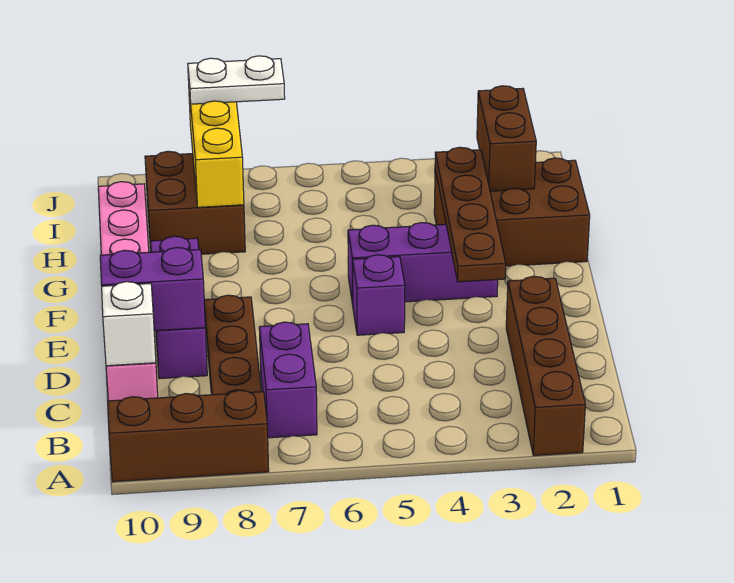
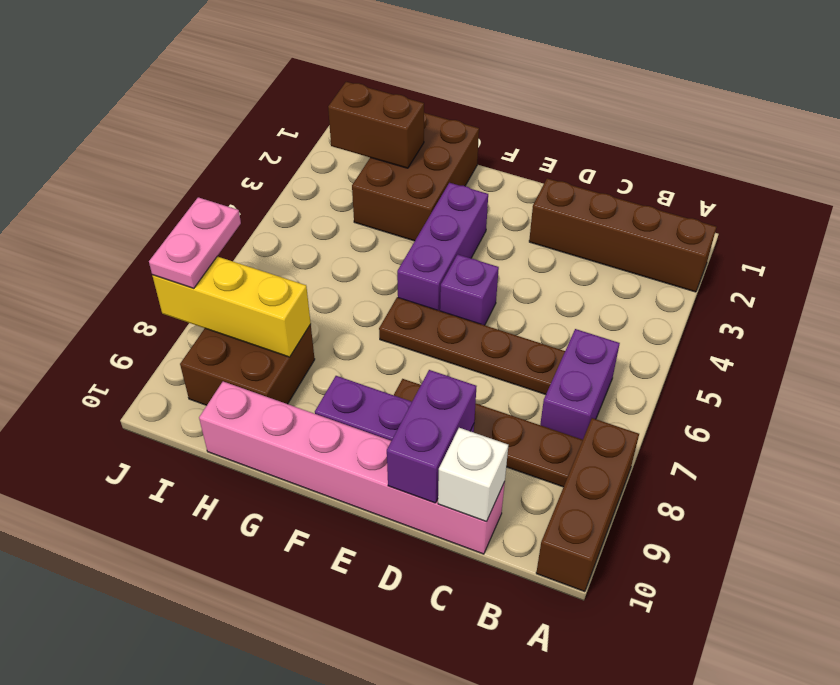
purple brick B7:C7 level 1 -> purple brick B6:B7 level 1
brown plate E3:H3 level 2 -> brown plate C6:F6 level 1
white plate J7:J8 level 3 -> pink plate J7:J8 level 3

